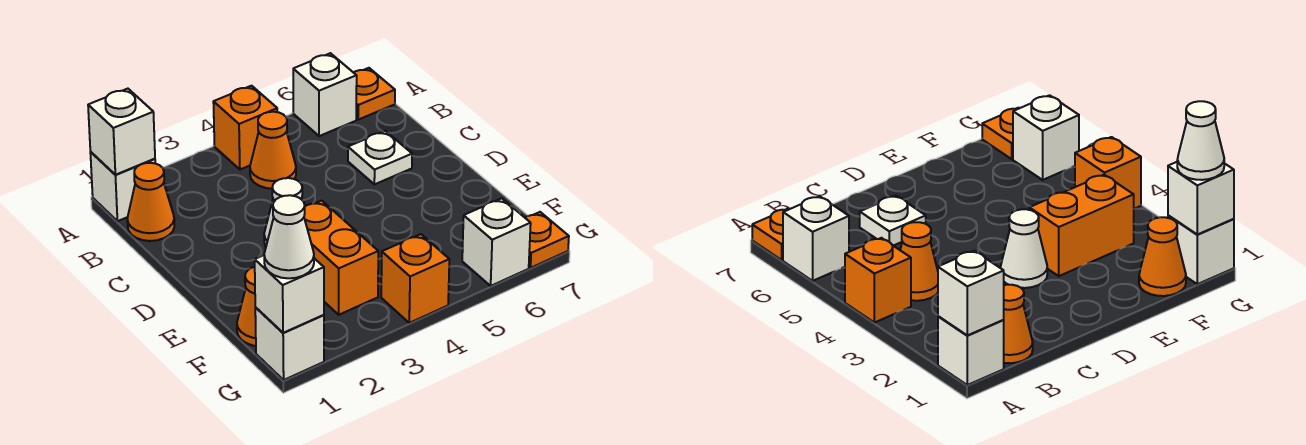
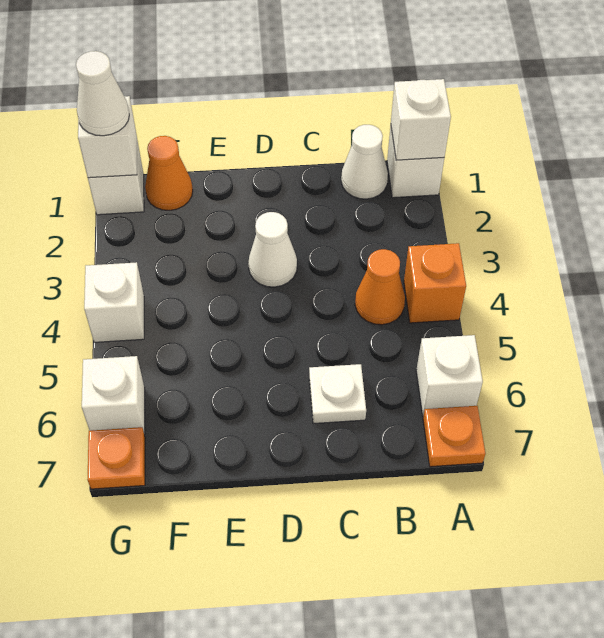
orange cone B1 level 1 -> white cone B1 level 1
orange brick E3:F3 level 1 -> none
orange brick G4 level 1 -> white brick G4 level 1

